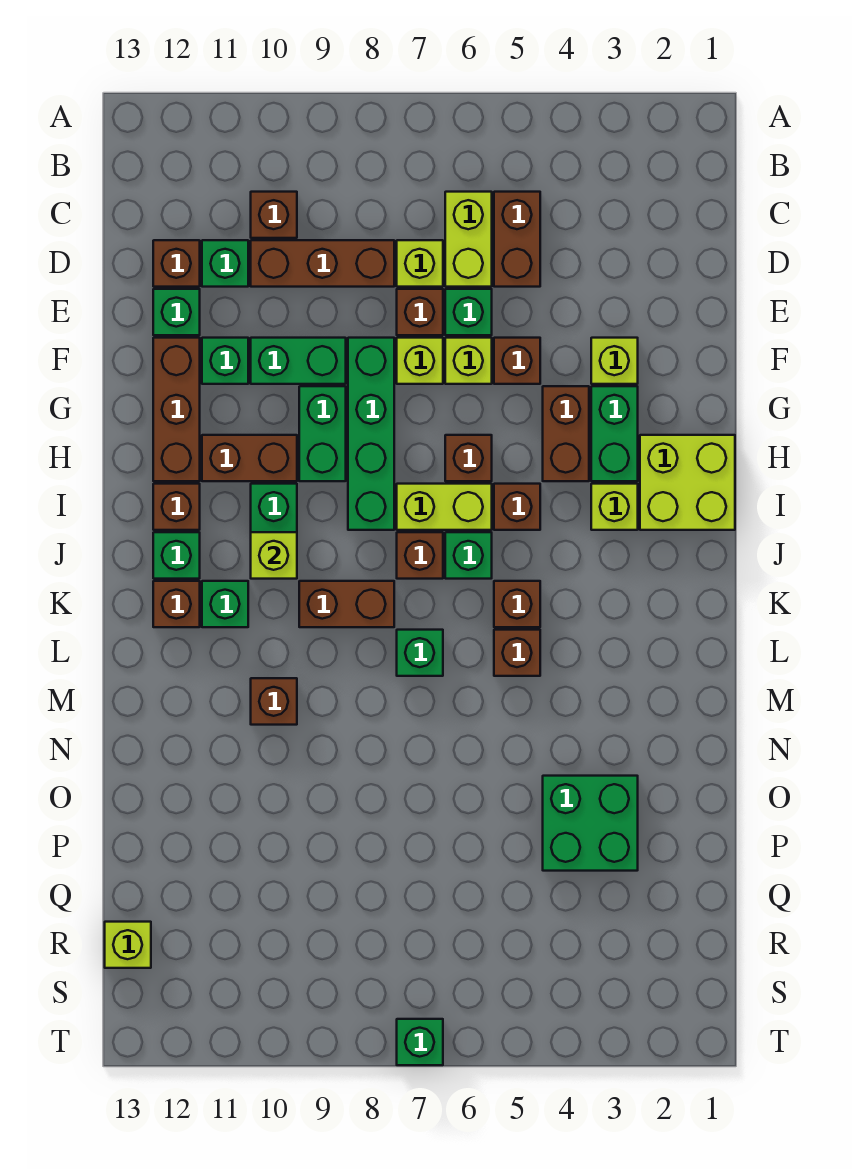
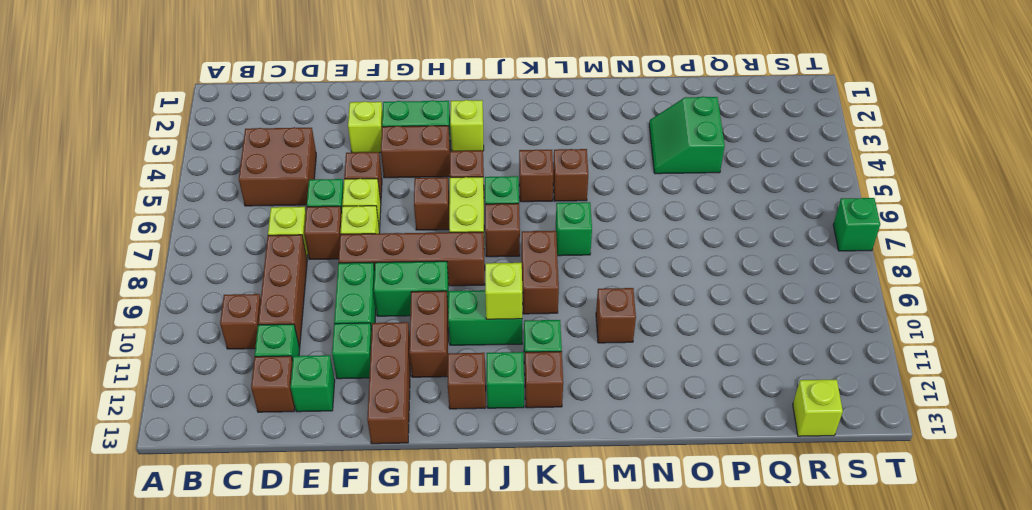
brown brick C5:D5 level 1 -> brown brick C4:D5 level 1
lime brick C6:D6 level 1 -> none
green brick F8:I8 level 1 -> brown brick F8:I8 level 1
brown brick F12:H12 level 1 -> brown brick G11:G13 level 1
lime brick H1:I2 level 1 -> none
green brick O3:P4 level 1 -> green slope O3:P4 level 1 top P

